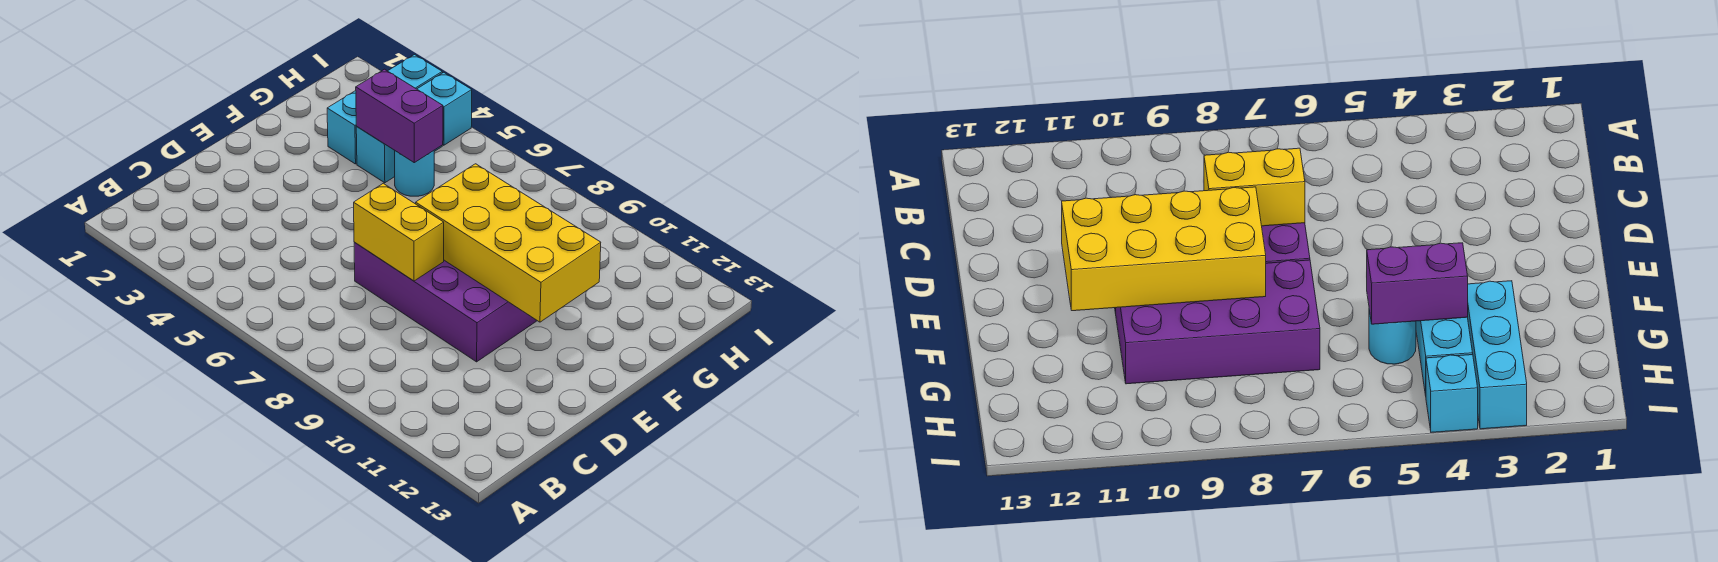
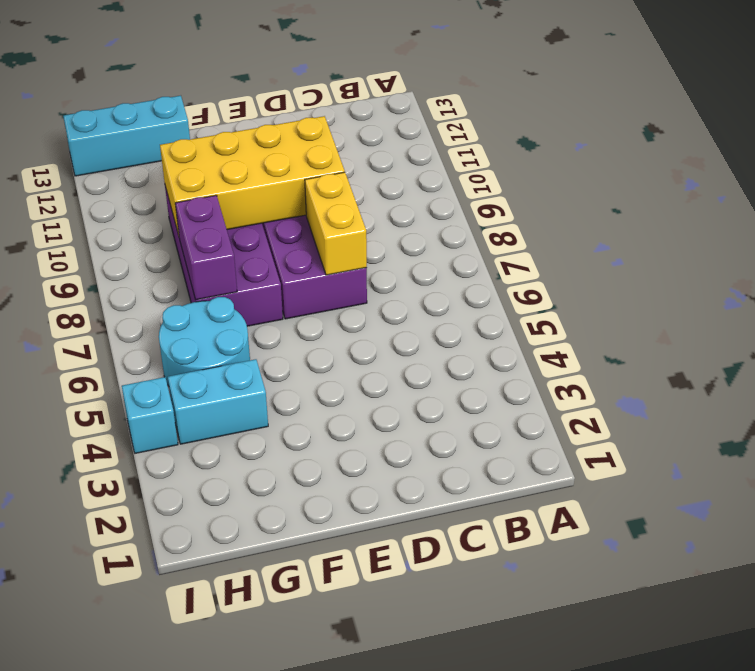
yellow brick E8:F11 level 2 -> yellow brick D9:G10 level 2
cyan brick G3:I3 level 1 -> cyan brick G13:I13 level 1
purple brick G4:G5 level 2 -> purple brick G7:G8 level 2
cyan round brick G5 level 1 -> cyan round brick G5:H6 level 1

